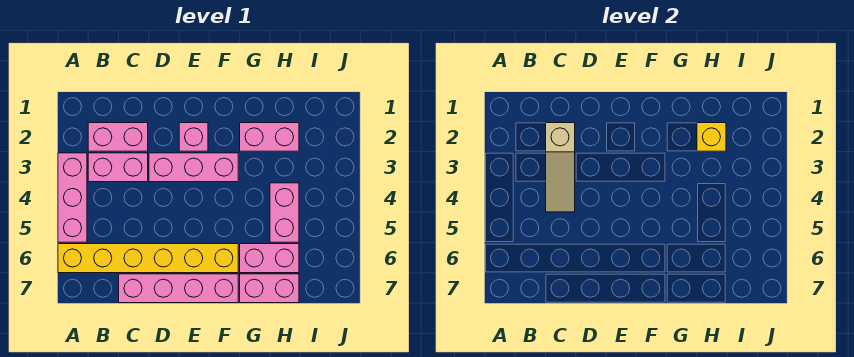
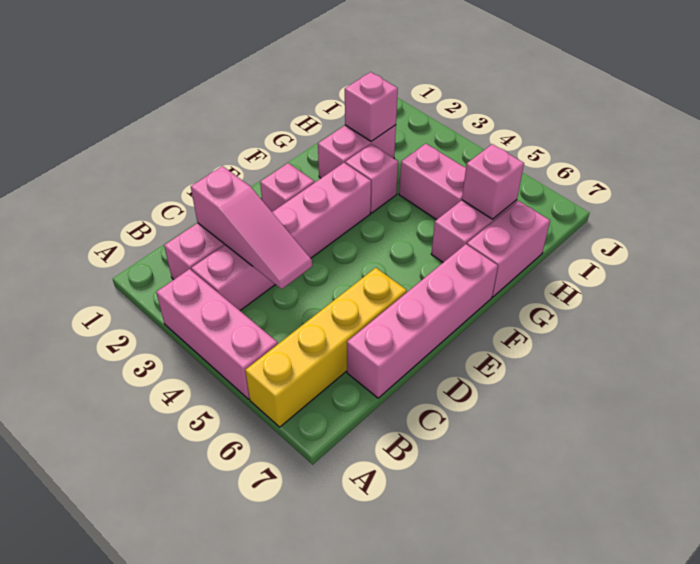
yellow brick A6:F6 level 1 -> yellow brick A6:D6 level 1
tan slope C2:C4 level 2 top 2 -> pink slope C2:C4 level 2 top 2
none -> pink brick G3 level 1
yellow brick H2 level 2 -> pink brick H2 level 2
none -> pink brick H6 level 2

